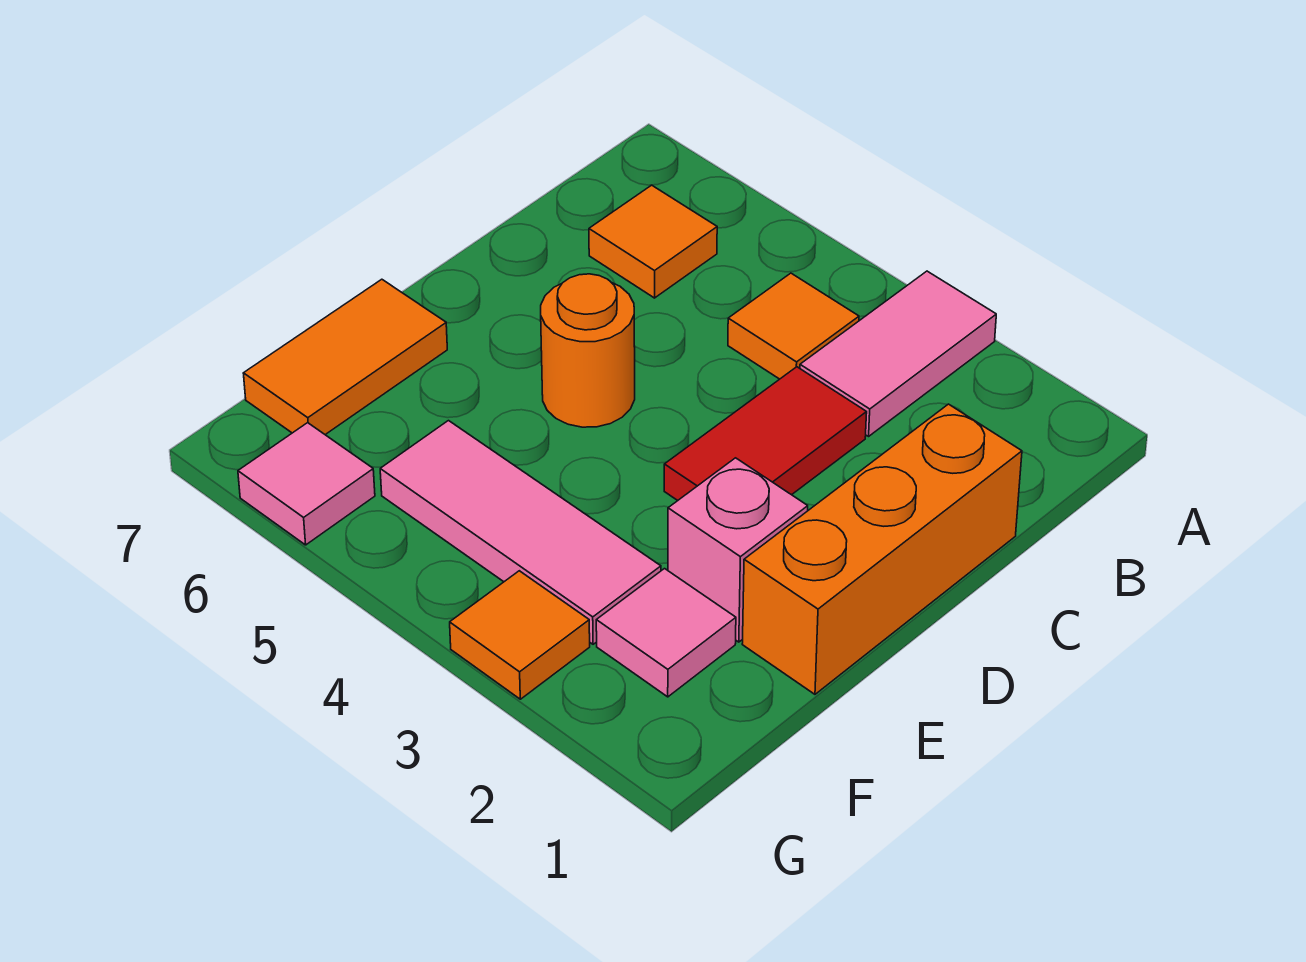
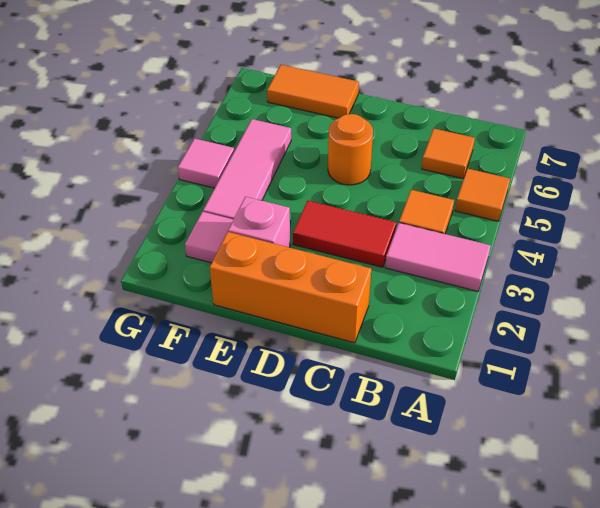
orange tile G3 level 1 -> orange tile A5 level 1
pink tile G6 level 1 -> pink tile G4 level 1

